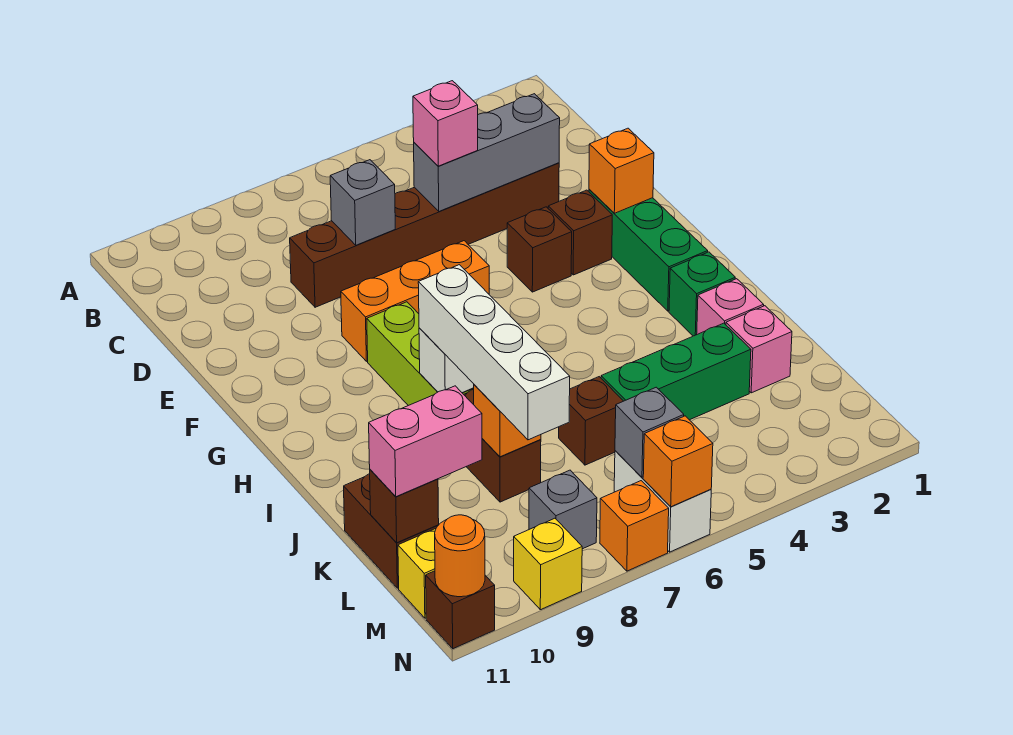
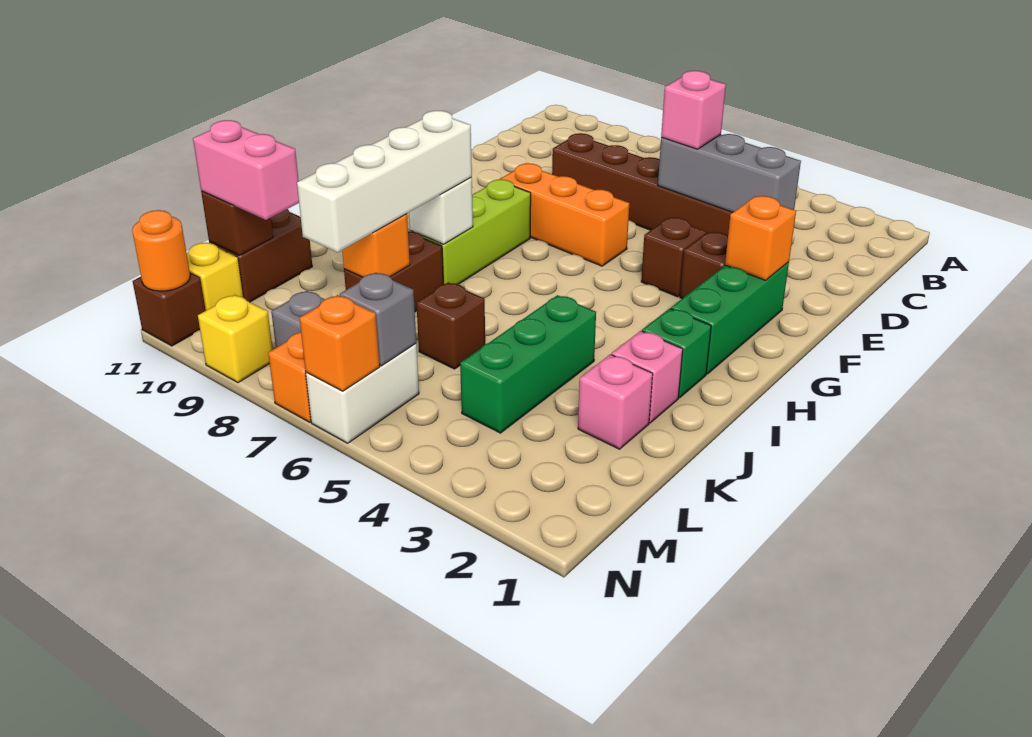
grey brick D7 level 2 -> none
green brick K3:K5 level 1 -> green brick J4:L4 level 1

